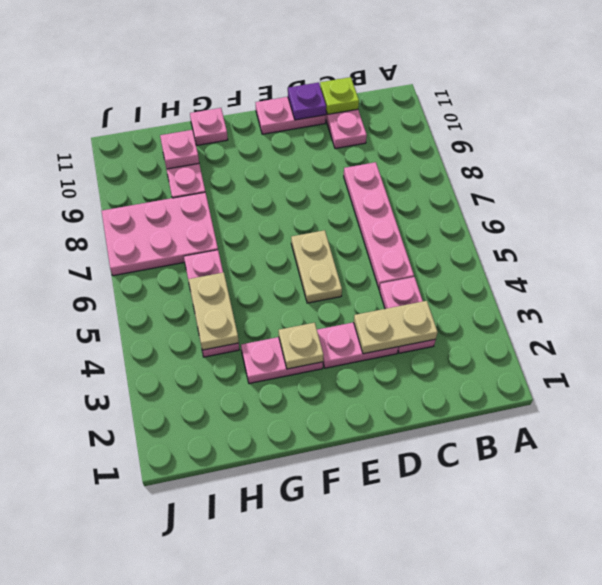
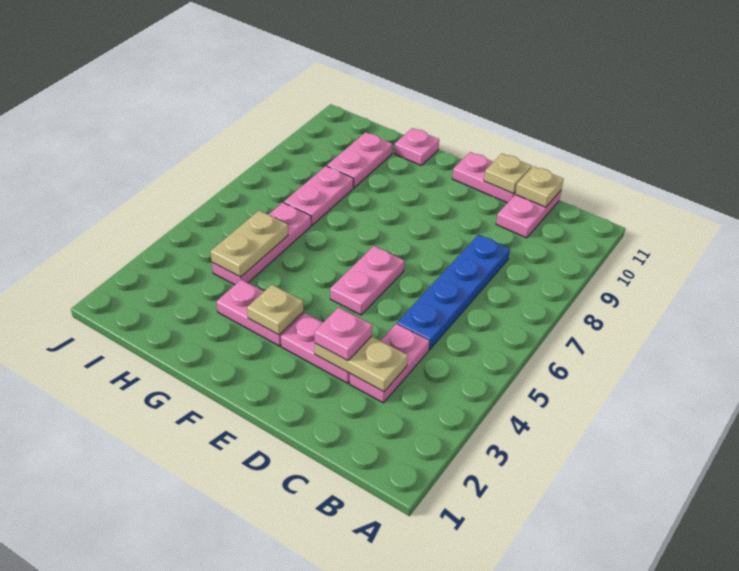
pink plate C5:C8 level 1 -> blue plate C5:C8 level 1
lime plate C11 level 2 -> tan plate C11 level 2
purple plate D11 level 2 -> tan plate D11 level 2
tan plate E5:E6 level 1 -> pink plate E5:E6 level 1
pink plate H7:J8 level 1 -> pink plate H7:H8 level 1
pink plate H10 level 2 -> pink plate D3 level 3

